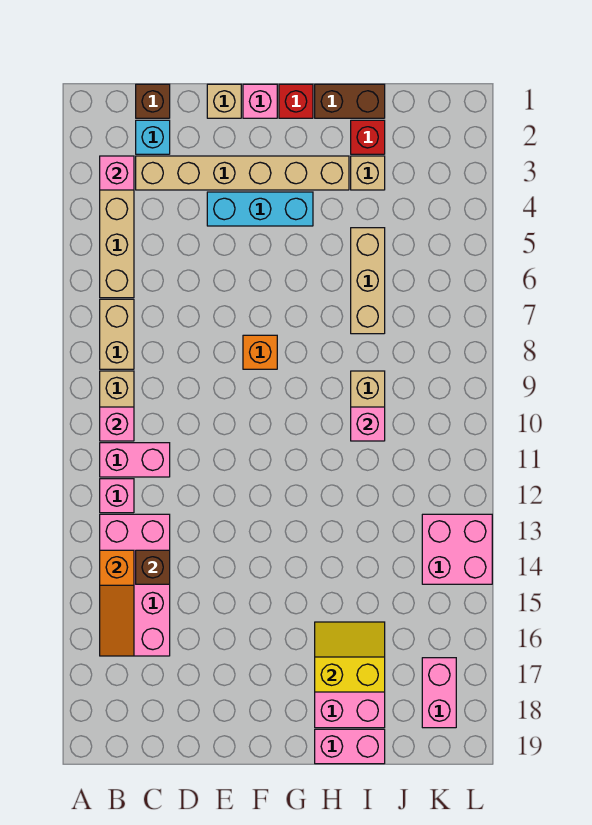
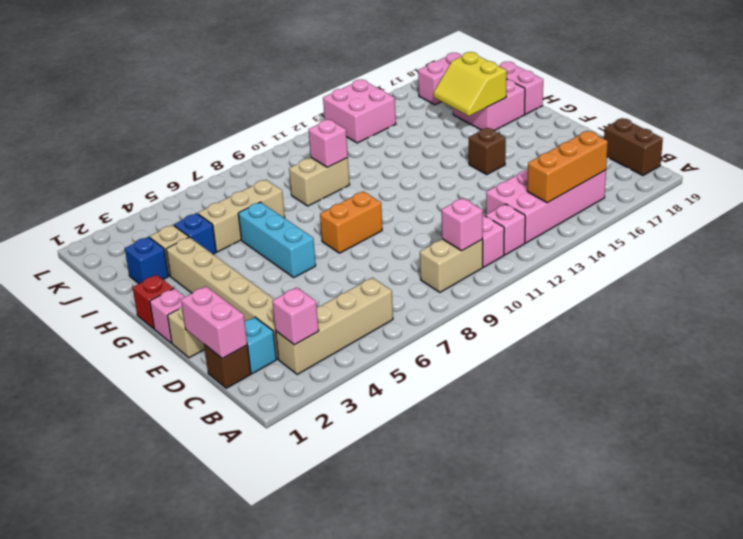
tan brick B7:B8 level 1 -> none
orange slope B14:B16 level 2 top 14 -> orange brick B14:B16 level 2
none -> pink brick C1:D1 level 2
brown brick C14 level 2 -> brown brick F15 level 1
cyan brick E4:G4 level 1 -> cyan brick F6:H6 level 1
orange brick F8 level 1 -> orange brick F8:F9 level 1
brown brick H1:I1 level 1 -> brown brick B19:C19 level 1
red brick I2 level 1 -> blue brick I2 level 1
none -> blue brick I4 level 1

